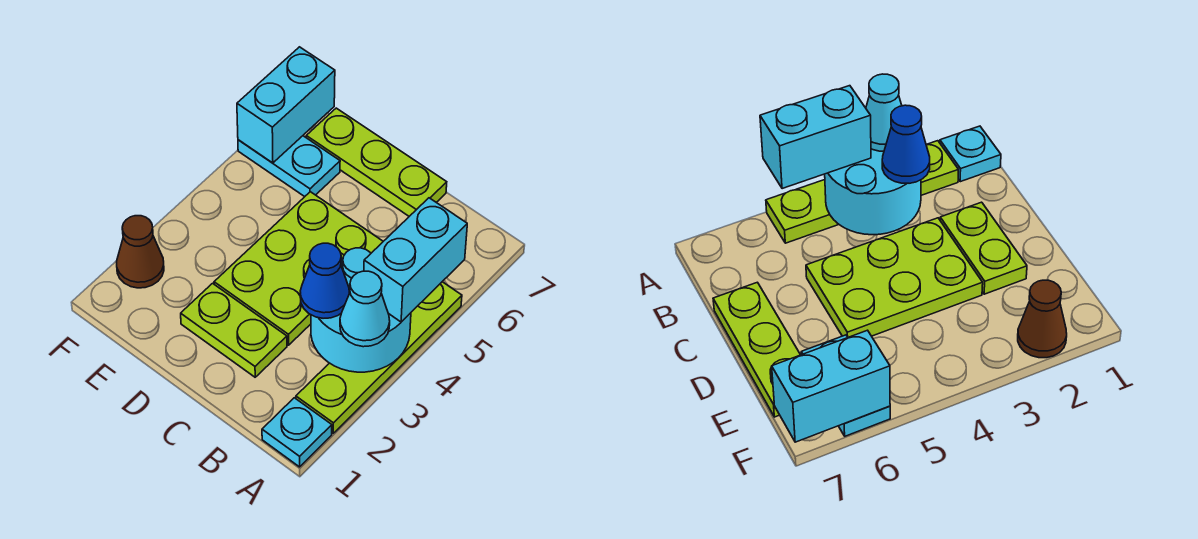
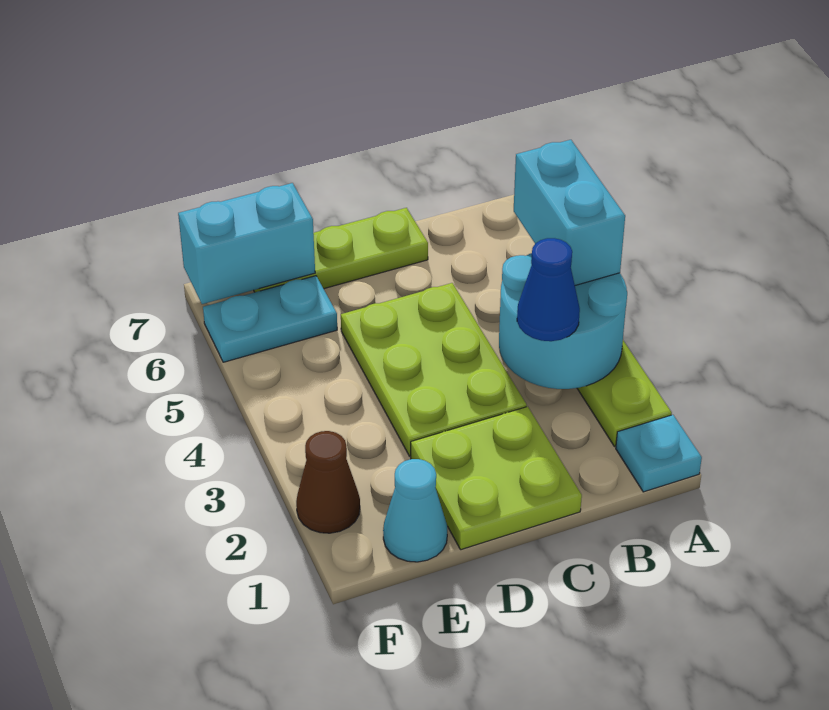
cyan cone A3 level 3 -> cyan cone E1 level 1
lime plate C2:D2 level 1 -> lime plate C1:D2 level 1
cyan brick F6:F7 level 2 -> cyan brick E7:F7 level 2

